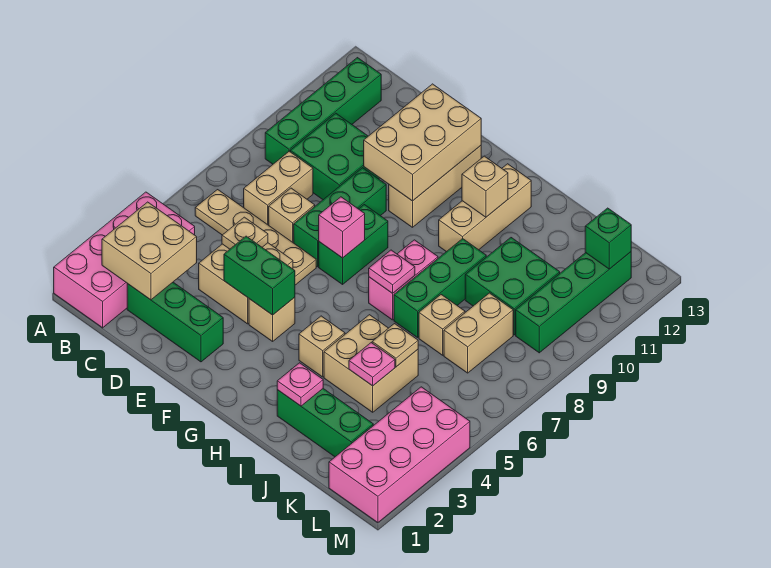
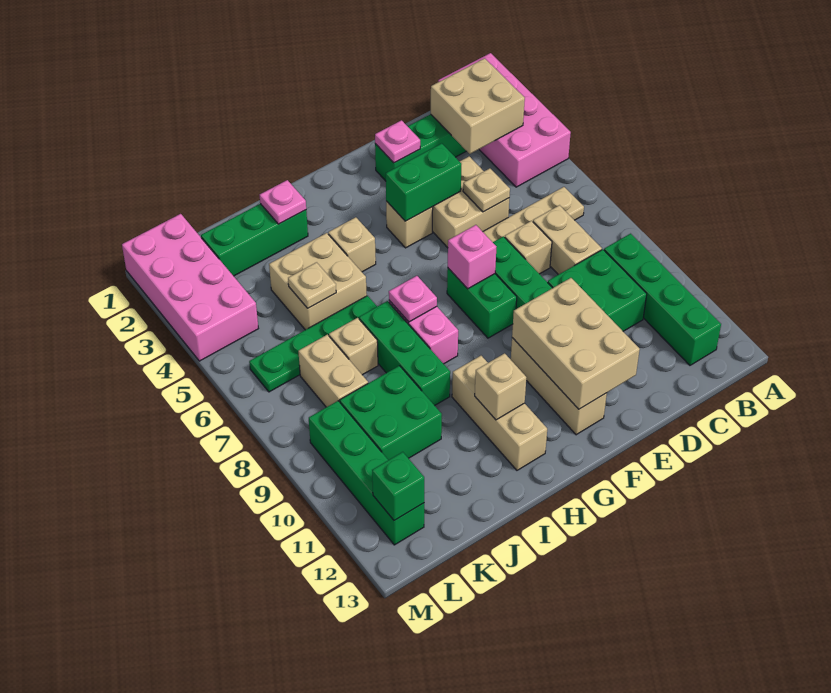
none -> green plate I6:L6 level 1
pink plate J4 level 2 -> pink plate E2 level 2

